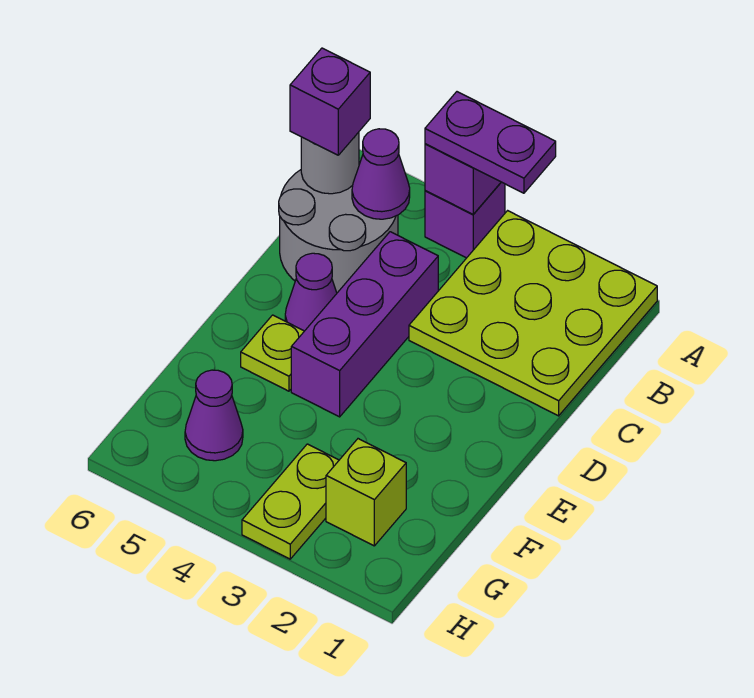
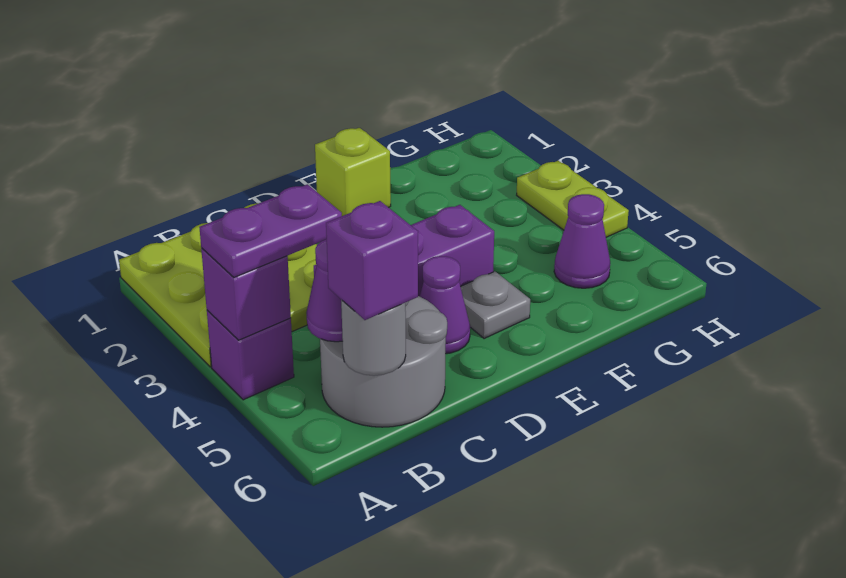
purple plate A3:A4 level 3 -> purple plate A4:B4 level 3
lime plate E5 level 1 -> grey plate E5 level 1
lime brick G2 level 1 -> lime brick E1 level 1
lime plate G3:H3 level 1 -> lime plate H3:H4 level 1

